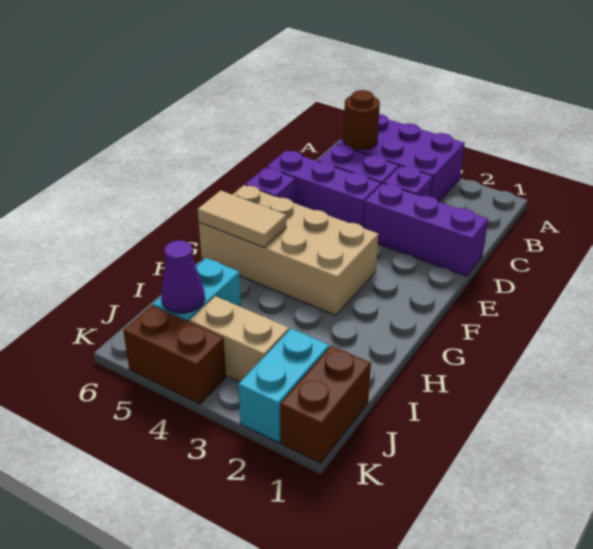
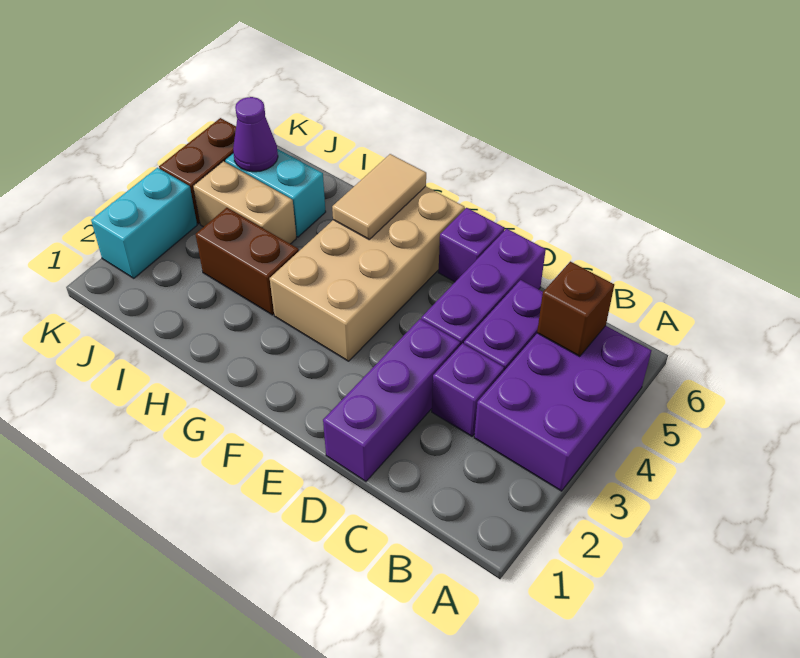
brown round brick B5 level 2 -> brown brick B5 level 2
brown brick J1:K1 level 1 -> brown brick H3:I3 level 1
cyan brick J2:K2 level 1 -> cyan brick K2:K3 level 1
tan brick J3:J4 level 1 -> tan brick I4:J4 level 1

